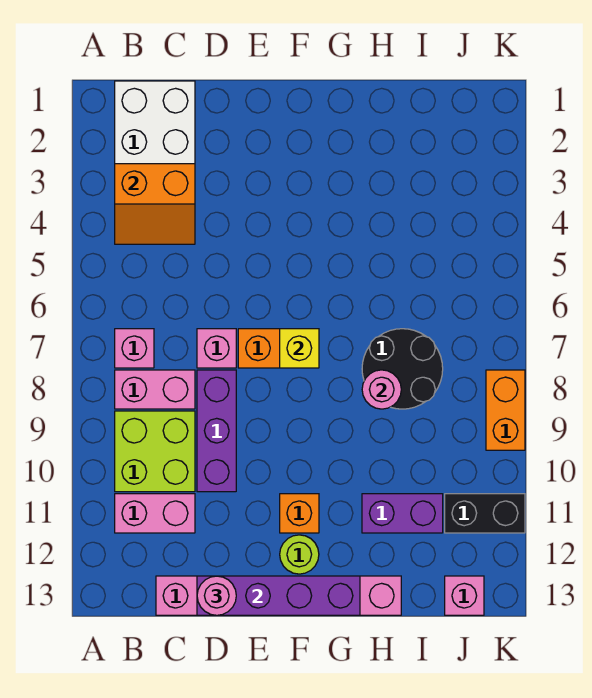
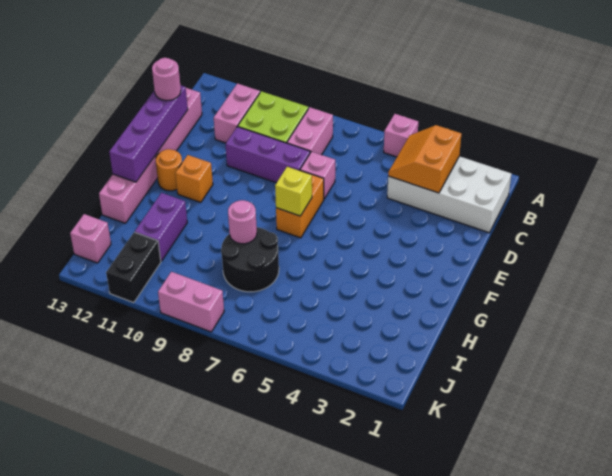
pink brick B7 level 1 -> pink brick A5 level 1
lime round brick F12 level 1 -> orange round brick F12 level 1
orange brick K8:K9 level 1 -> pink brick K8:K9 level 1

